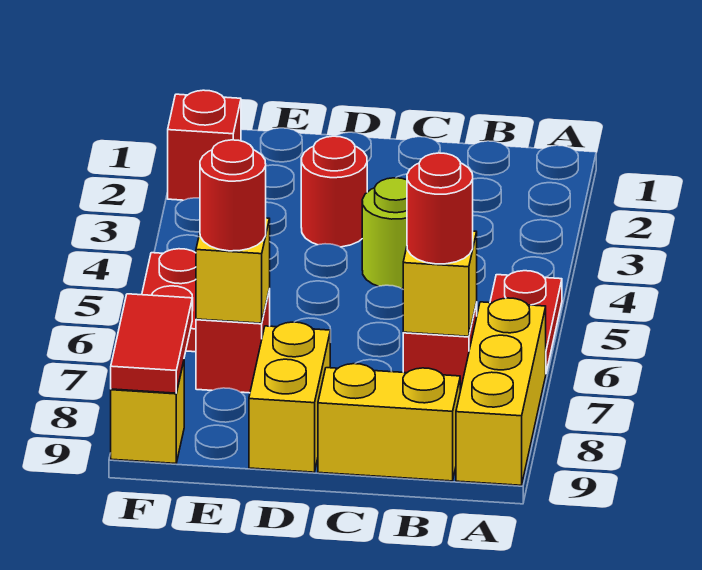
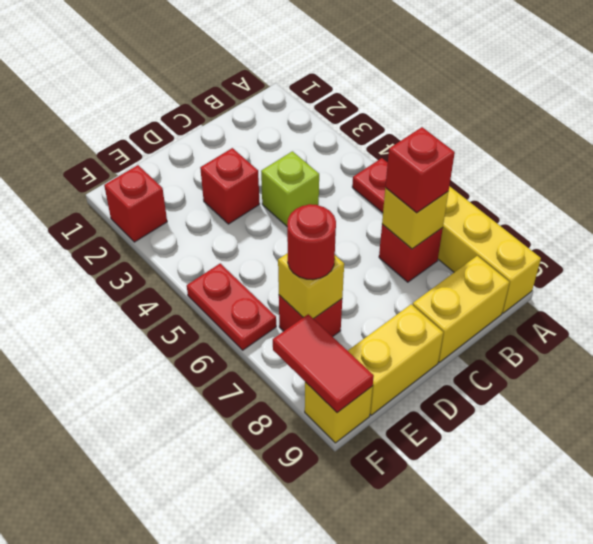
red round brick B7 level 3 -> red brick B7 level 3
lime round brick C4 level 1 -> lime brick C4 level 1
red round brick D3 level 1 -> red brick D3 level 1
yellow brick D8:D9 level 1 -> yellow brick D9:E9 level 1

